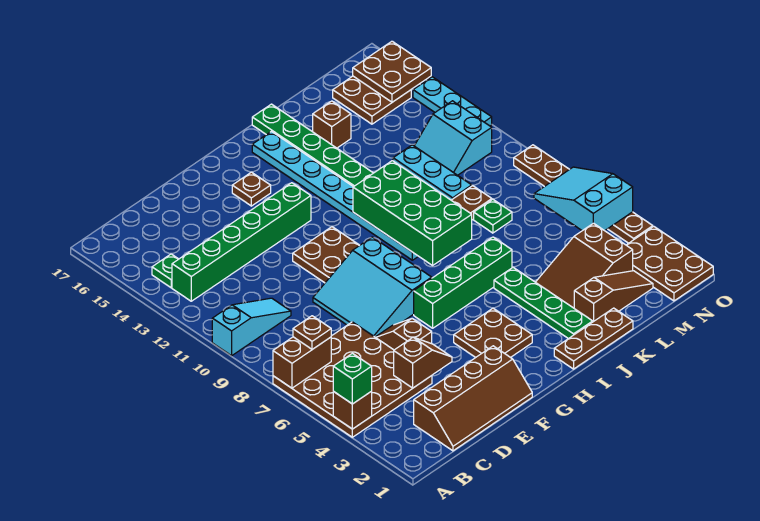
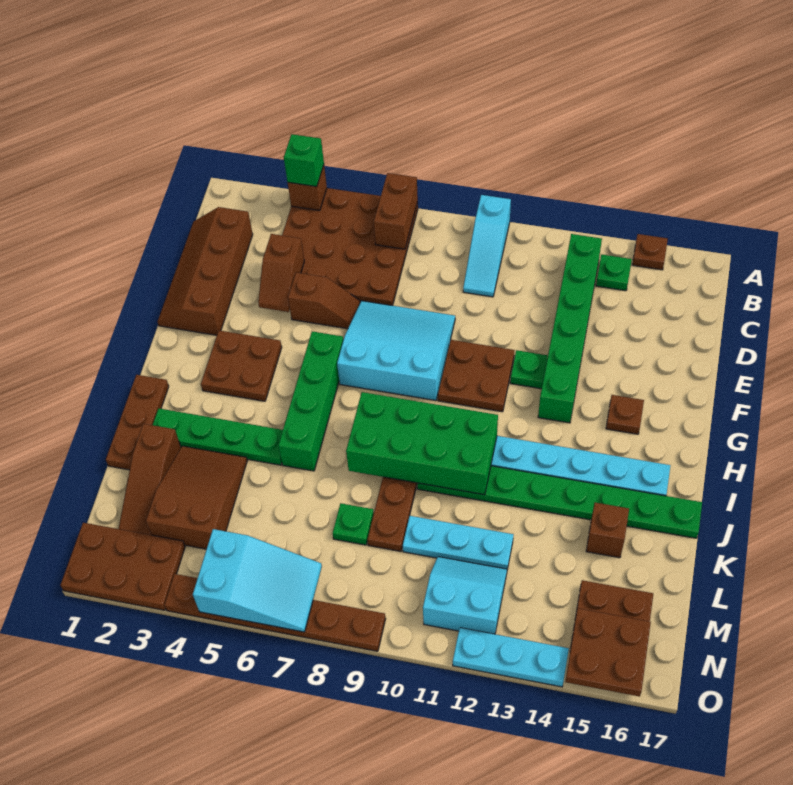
brown plate B7 level 3 -> brown plate A15 level 1
none -> green plate F12 level 1

